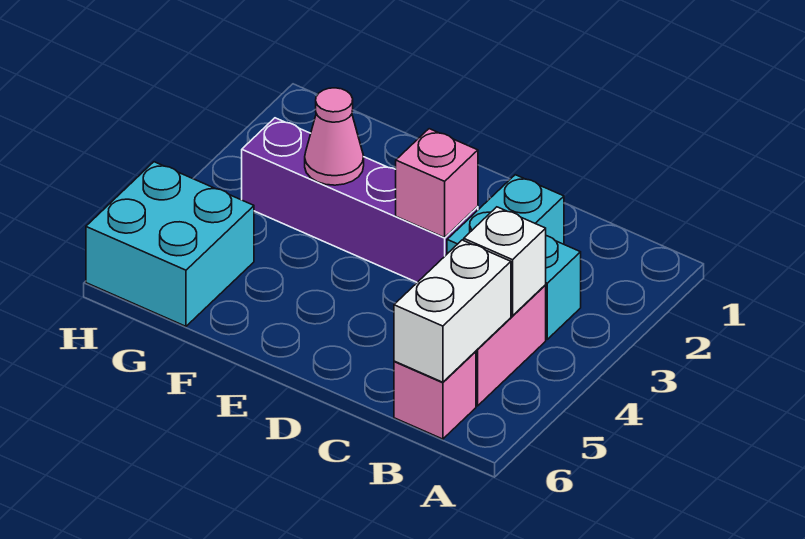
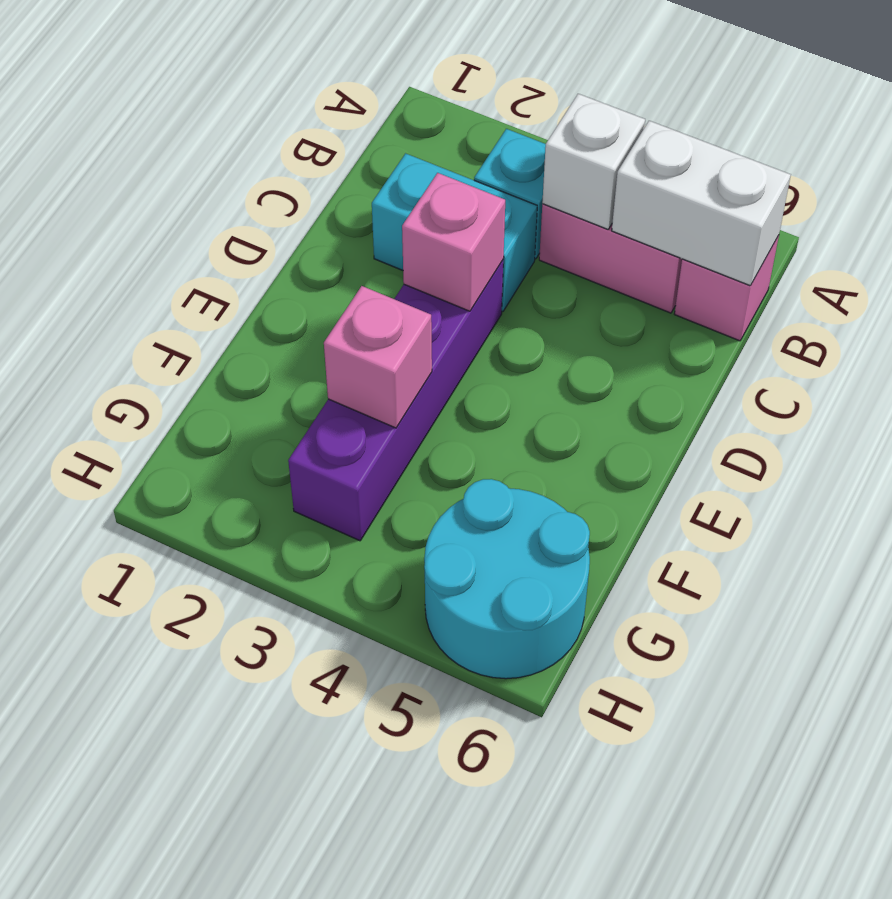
pink cone F3 level 2 -> pink brick F3 level 2
cyan brick G5:H6 level 1 -> cyan round brick G5:H6 level 1

